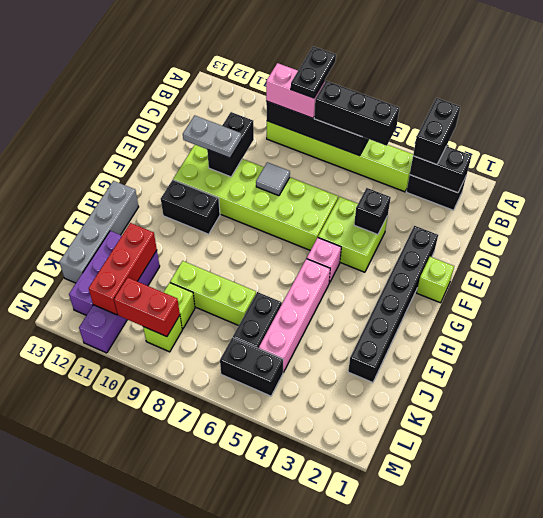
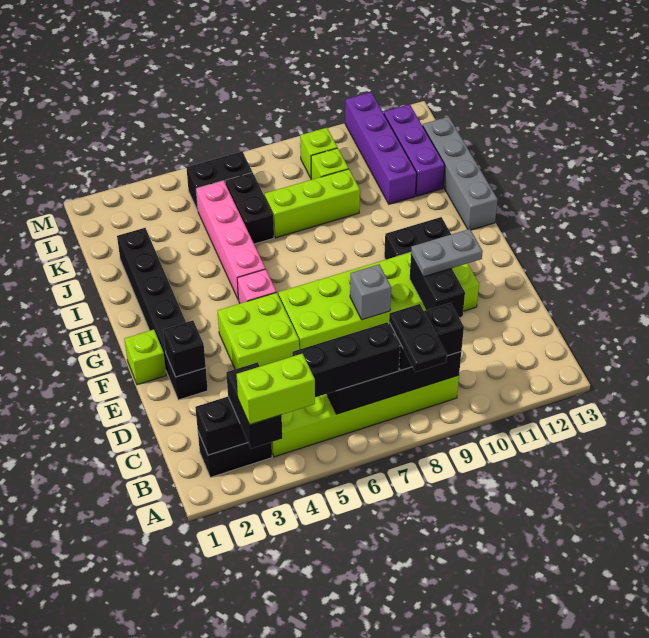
none -> lime brick A3:A4 level 4
pink brick B8:B9 level 3 -> black brick B8:B9 level 3
black brick E4 level 2 -> black brick E2 level 2
grey tile E8 level 2 -> grey brick E8 level 2
red brick J11:L11 level 2 -> none
red brick L9:L10 level 2 -> none

